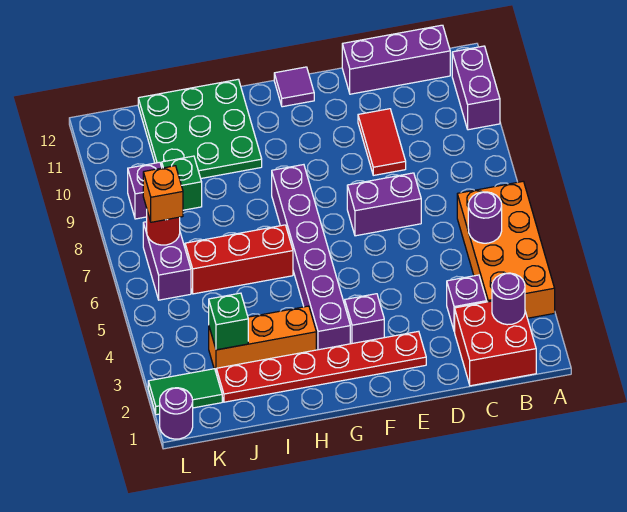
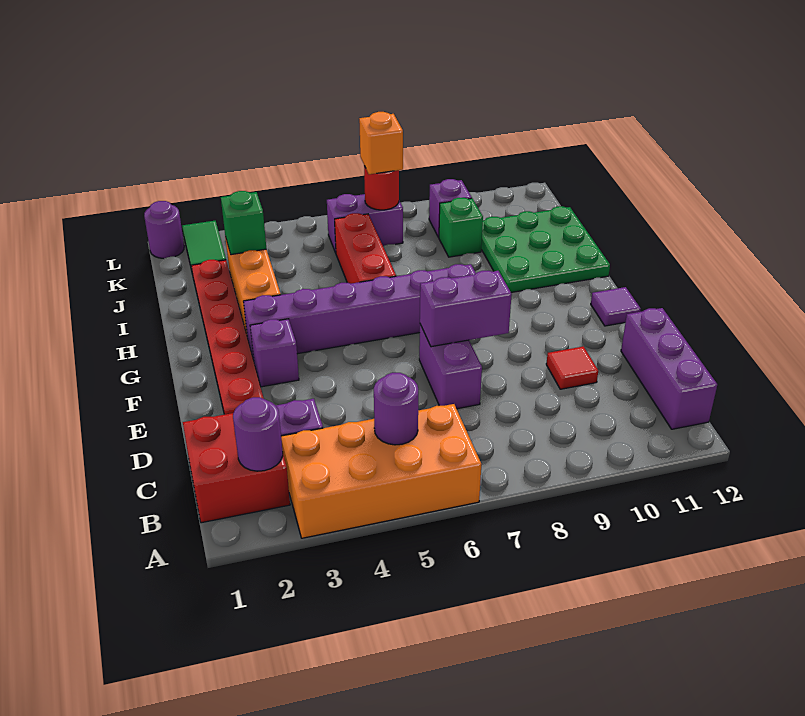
purple brick A10:A11 level 1 -> purple brick E7:E8 level 2
red tile D9:D10 level 1 -> red tile D10 level 1

